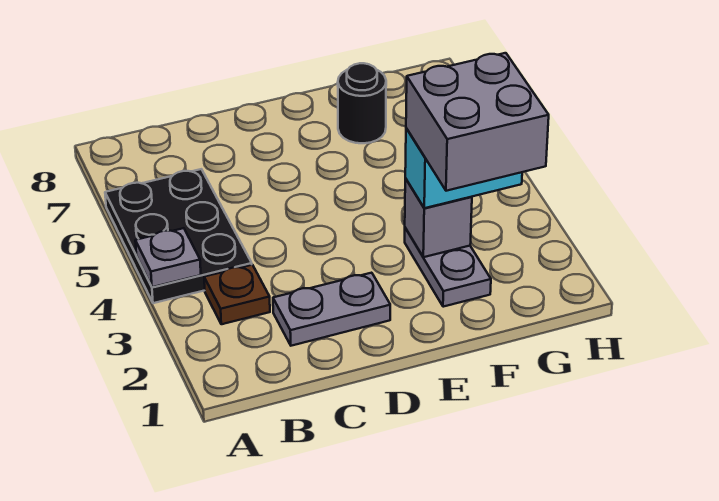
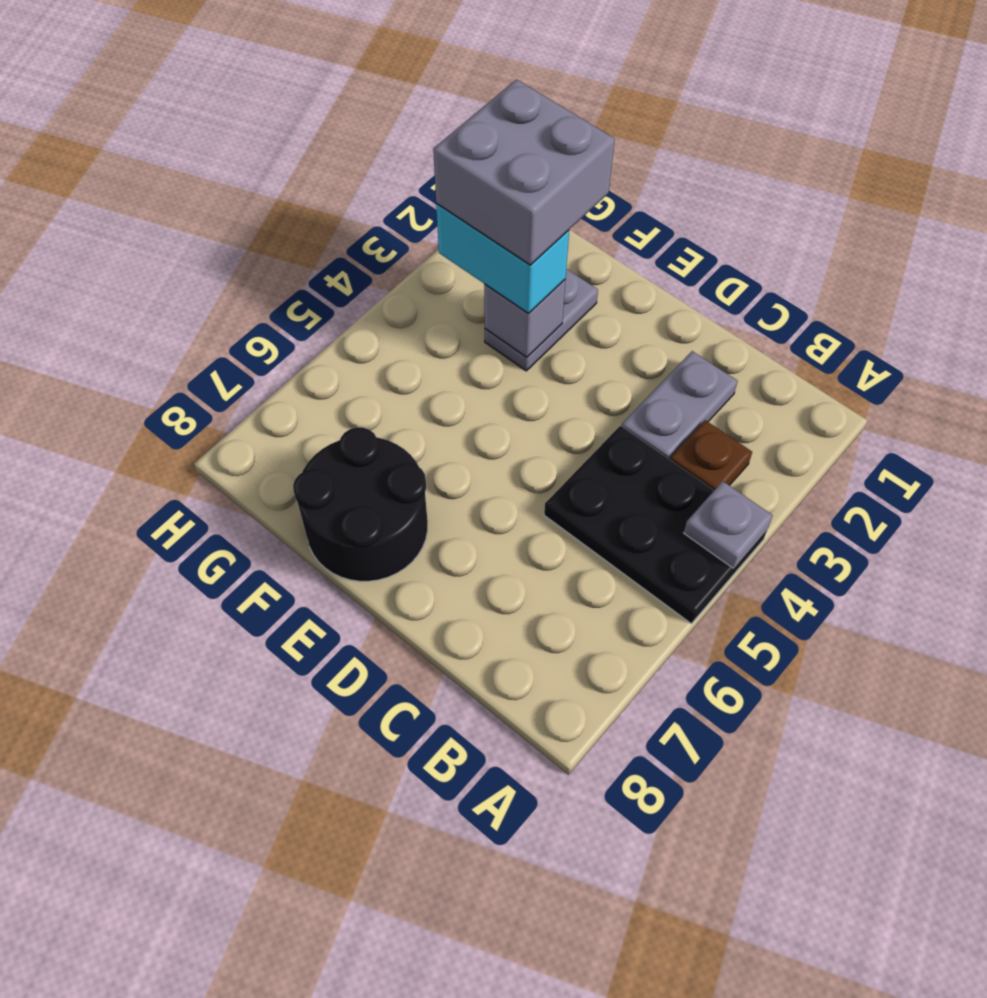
black plate A4:B6 level 1 -> black plate A4:C5 level 1
grey plate C2:D2 level 1 -> grey plate C2:C3 level 1
black round brick F7 level 1 -> black round brick E7:F8 level 1

